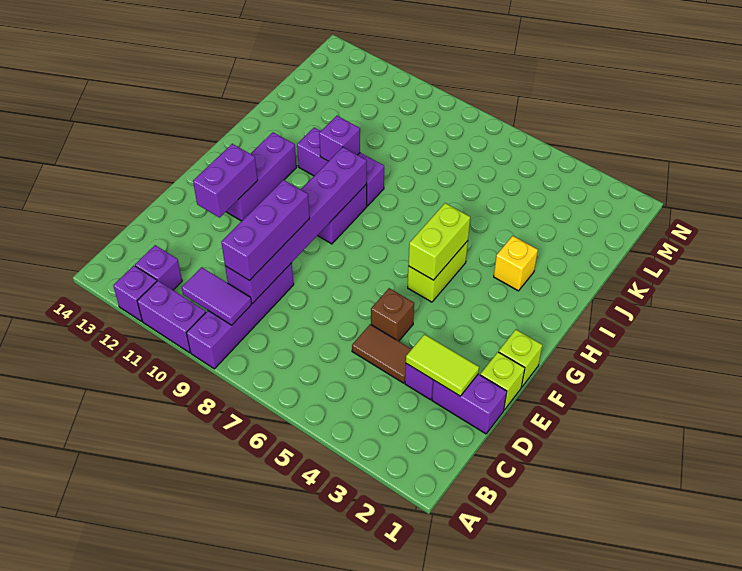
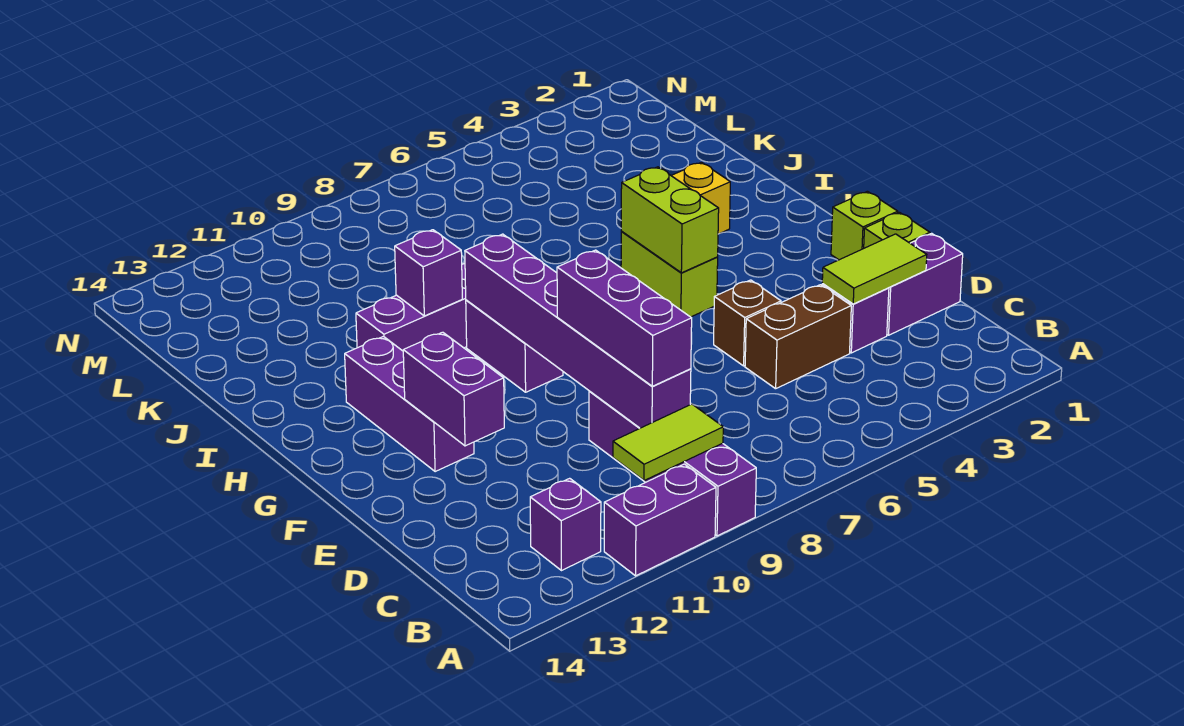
purple brick A12 level 1 -> none
purple tile B9:B10 level 2 -> lime tile B9:B10 level 2
brown tile D4:D5 level 1 -> brown brick D4:D5 level 1

